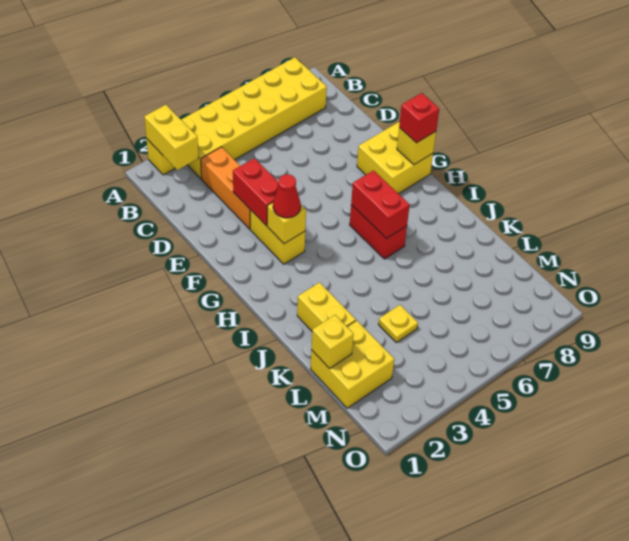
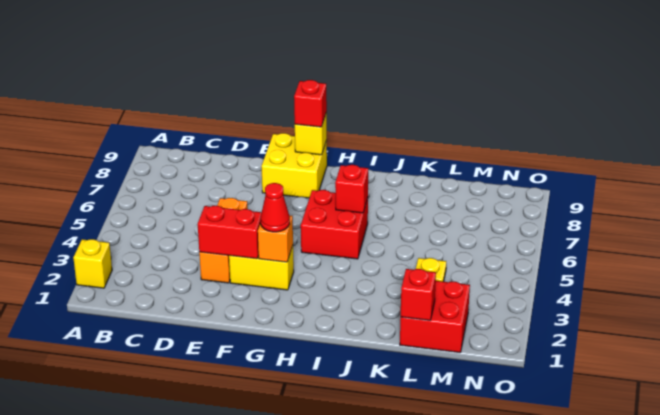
yellow brick A2:B2 level 2 -> none
yellow brick A3:B8 level 1 -> none
orange brick C3:E3 level 1 -> orange brick E3:E5 level 1
yellow brick G3 level 2 -> orange brick G3 level 2
red brick H6:I6 level 1 -> red brick H5:I6 level 1
red brick H6:I6 level 2 -> red brick I6 level 2
yellow brick J2:K2 level 1 -> none
yellow brick L1:M2 level 1 -> red brick L1:M2 level 1
yellow brick L1 level 2 -> red brick L1 level 2

